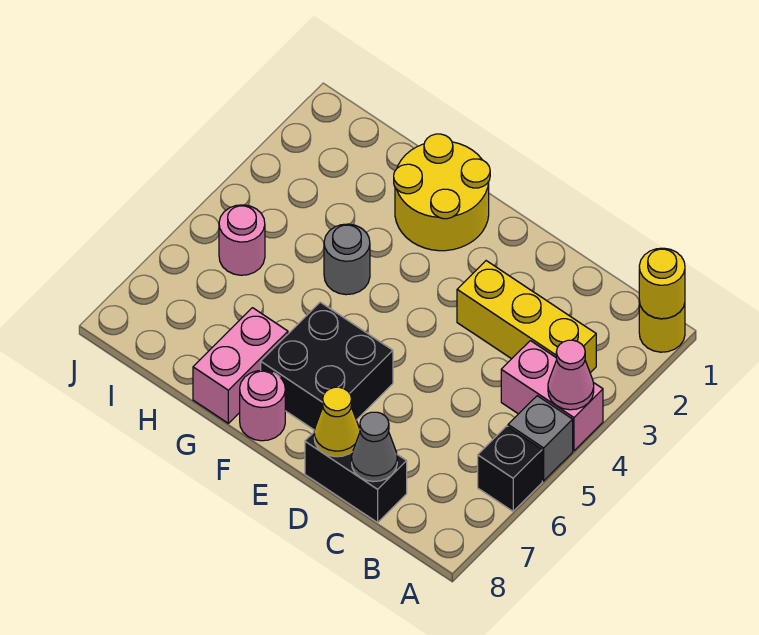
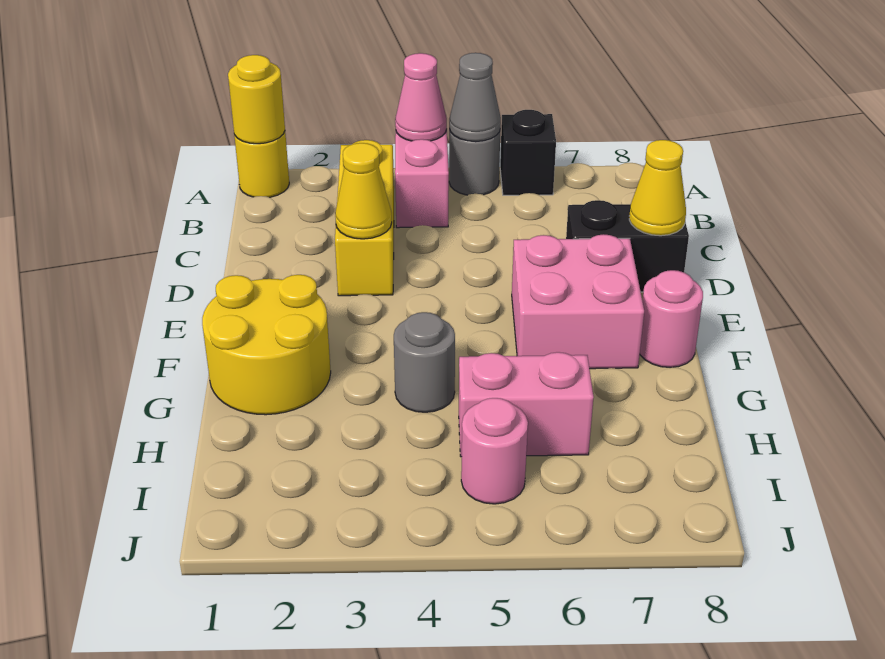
grey brick A5 level 1 -> grey round brick A5 level 1
black brick C8:D8 level 1 -> black brick D7:D8 level 1
grey cone C8 level 2 -> grey cone A5 level 2
none -> yellow cone D3 level 2
black brick E6:F7 level 1 -> pink brick E6:F7 level 1
pink brick G7:G8 level 1 -> pink brick H5:H6 level 1

